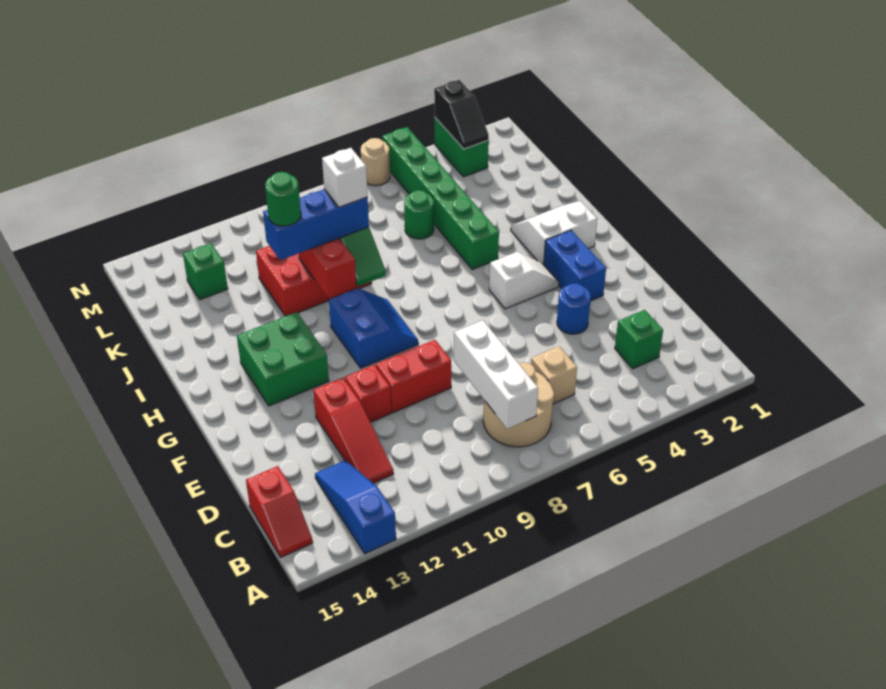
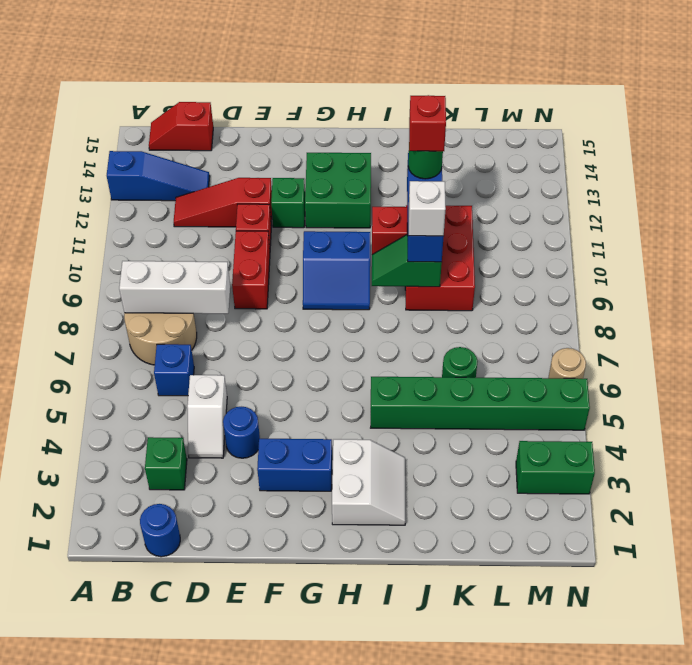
none -> blue round brick C1 level 1
tan brick C6 level 1 -> blue brick C6 level 1
white slope G4:G5 level 1 top 5 -> white slope D4:D5 level 1 top 5
none -> red brick J11 level 5
green brick L13 level 1 -> green brick F12 level 1
black slope M3:N3 level 2 top N -> none

